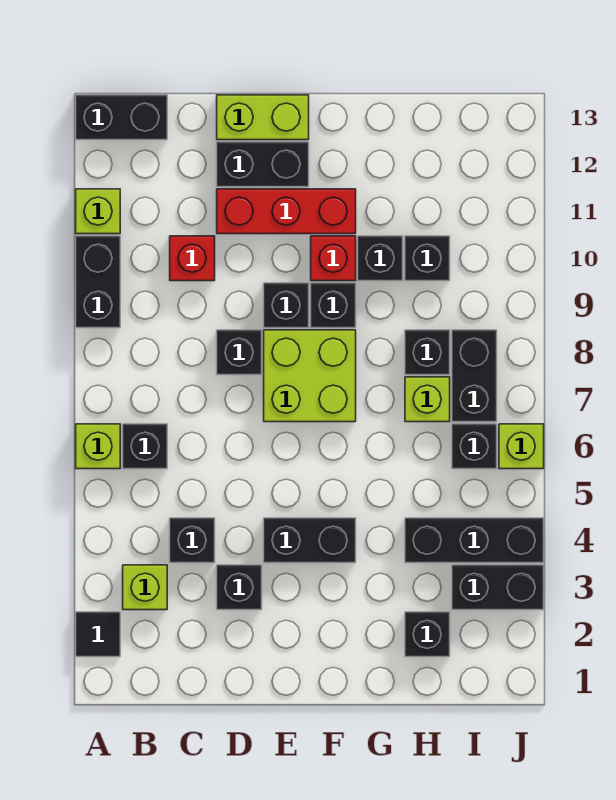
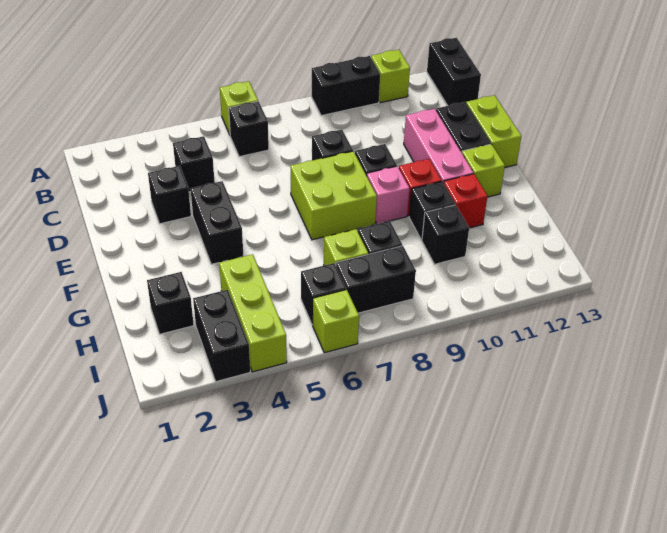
black tile A2 level 1 -> none
lime brick B3 level 1 -> lime brick F12 level 1
red brick C10 level 1 -> red brick G11 level 1
red brick D11:F11 level 1 -> pink brick D11:F11 level 1
black brick F9 level 1 -> pink brick F9 level 1
black brick H4:J4 level 1 -> lime brick H4:J4 level 1

